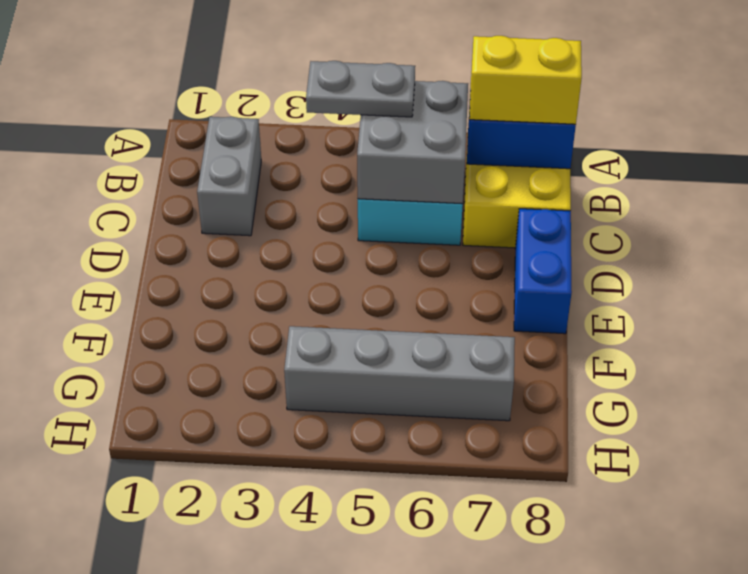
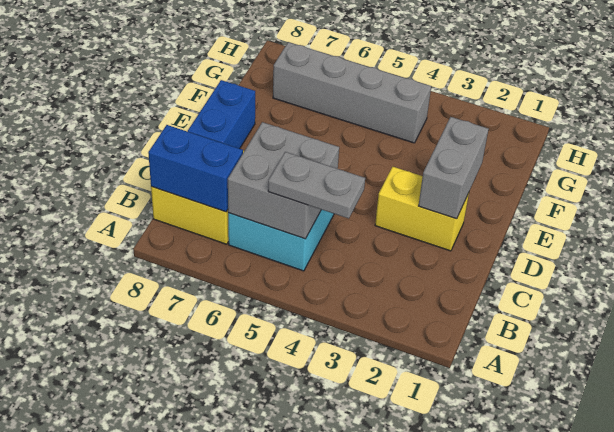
grey brick B2:C2 level 1 -> grey brick D2:E2 level 2
yellow brick B7:B8 level 3 -> yellow brick D2:D3 level 1

